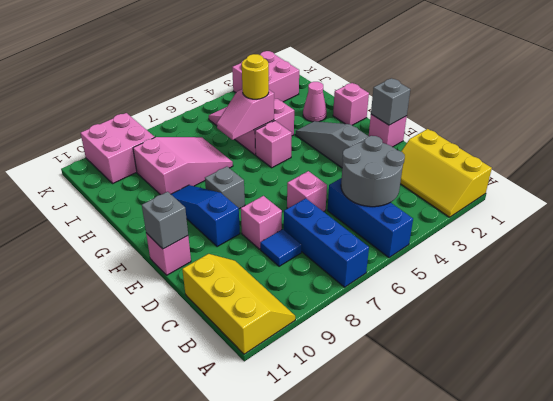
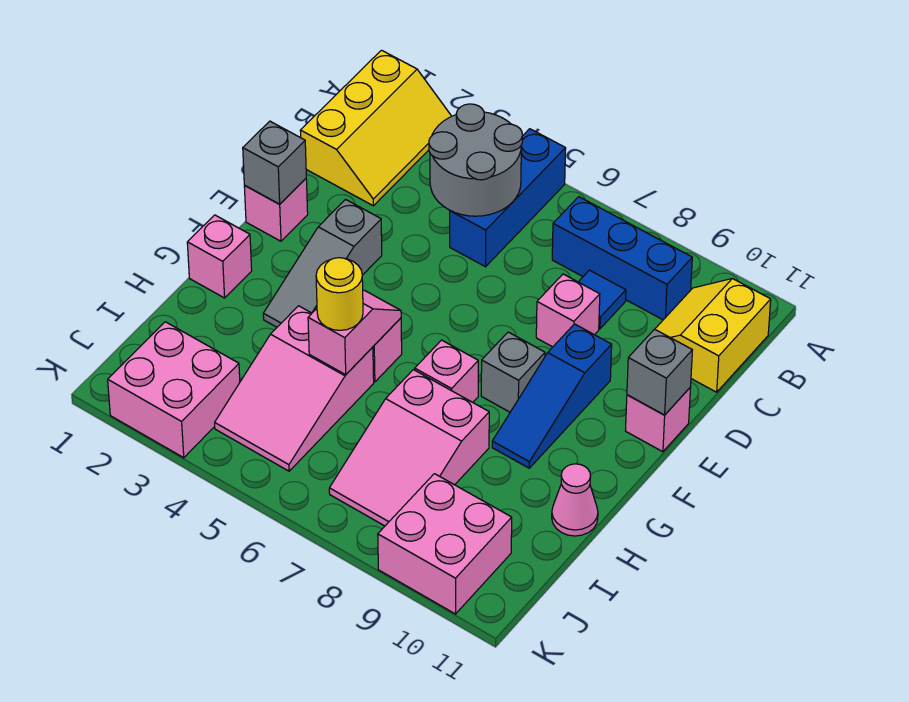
blue brick A7:C7 level 1 -> blue brick B7:B9 level 1
yellow slope A10:C11 level 1 top 11 -> yellow slope B10:C11 level 1 top 11
pink brick D6 level 1 -> pink brick G7 level 1
pink cone H2 level 1 -> pink cone H11 level 1
pink slope H5:H6 level 2 top 5 -> pink slope G5:H5 level 2 top H
pink slope H7:I9 level 1 top 9 -> pink slope H7:J8 level 1 top H

